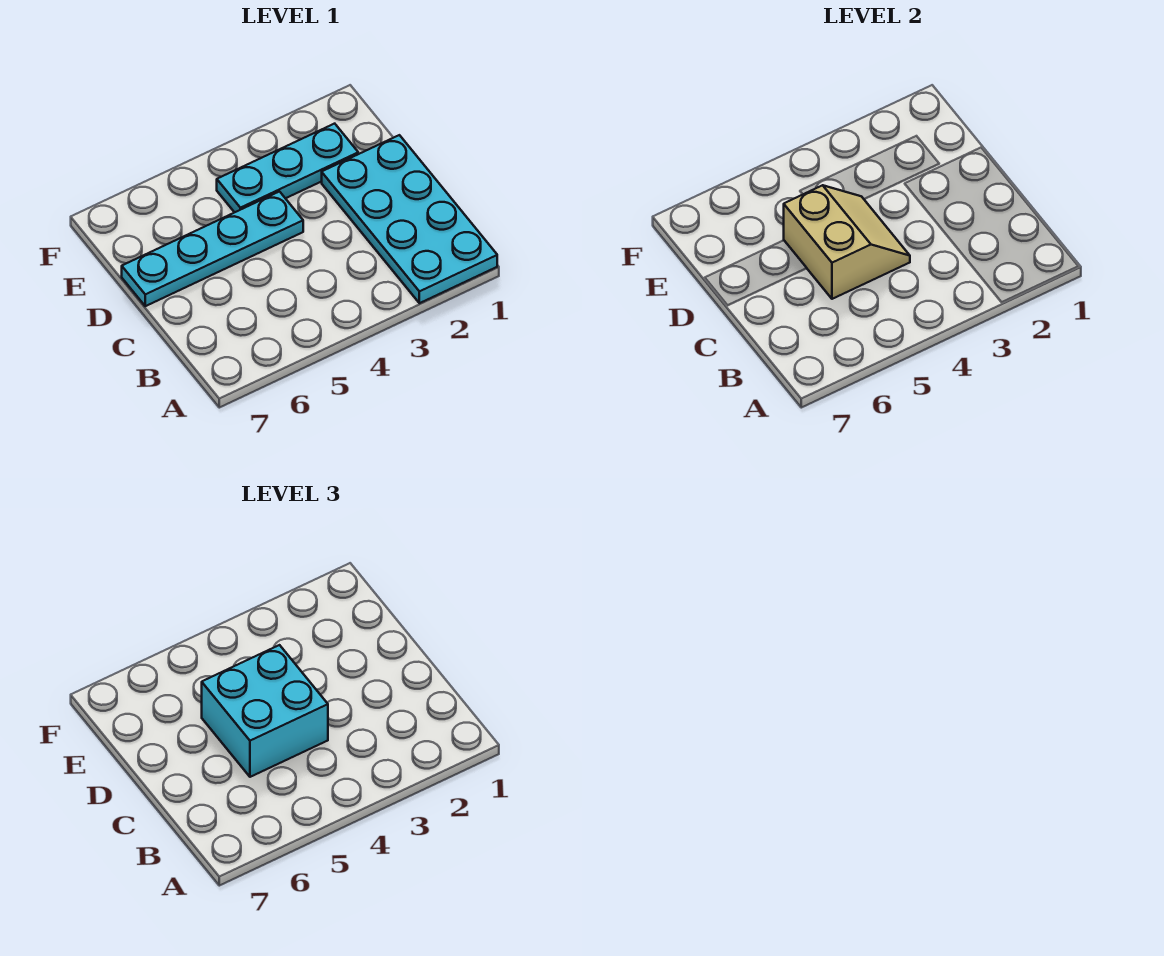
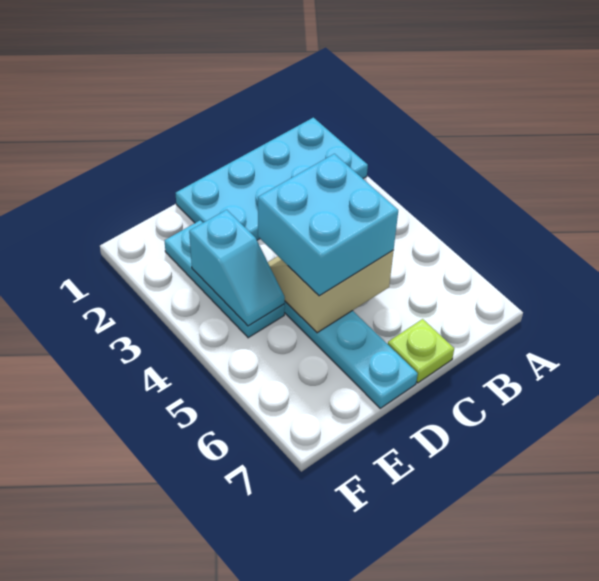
none -> lime plate C7 level 1
none -> cyan slope E3:E4 level 2 top 3

